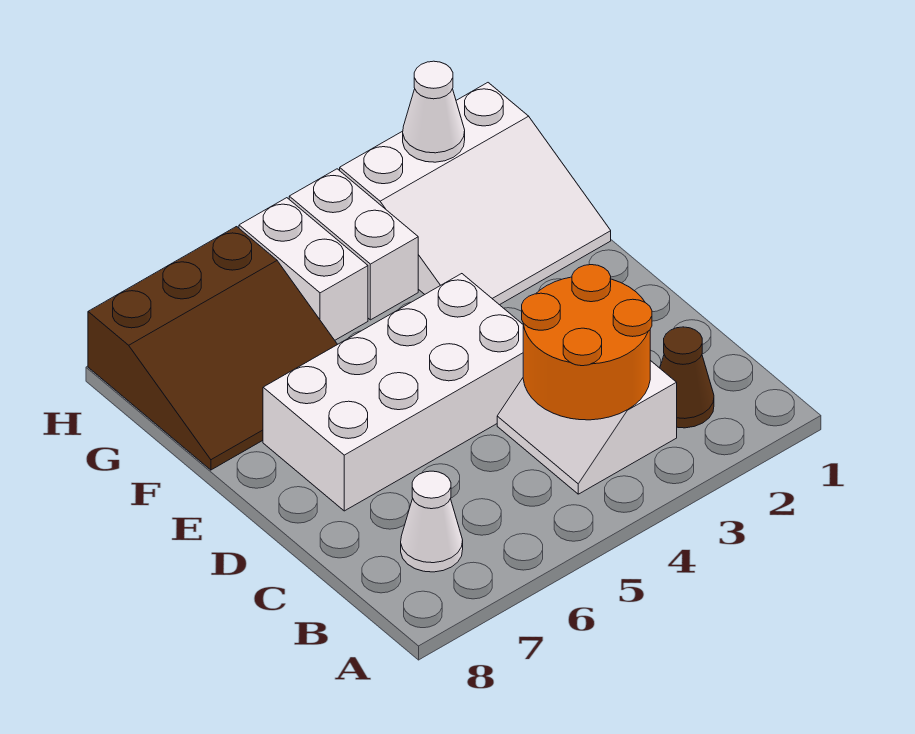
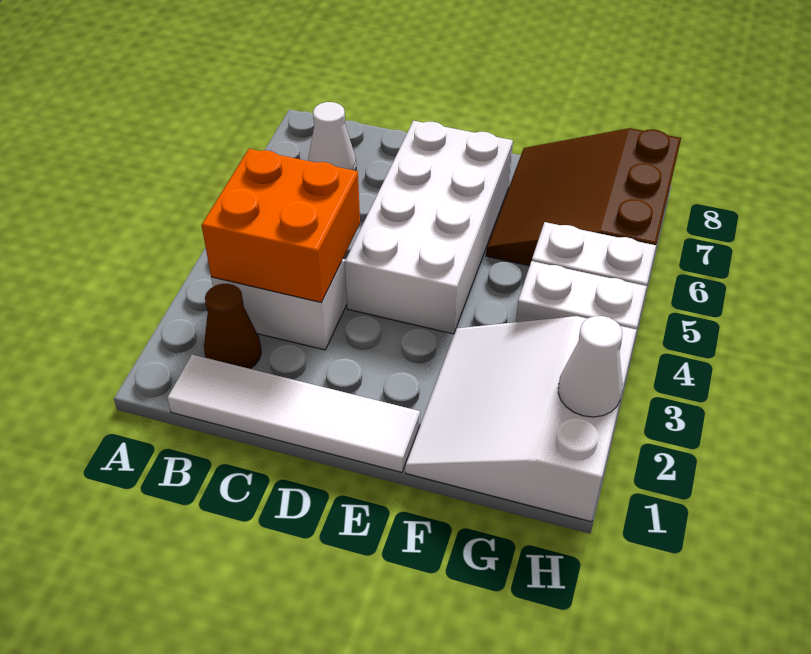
none -> white tile B1:E1 level 1
orange round brick B3:C4 level 2 -> orange brick B3:C4 level 2

